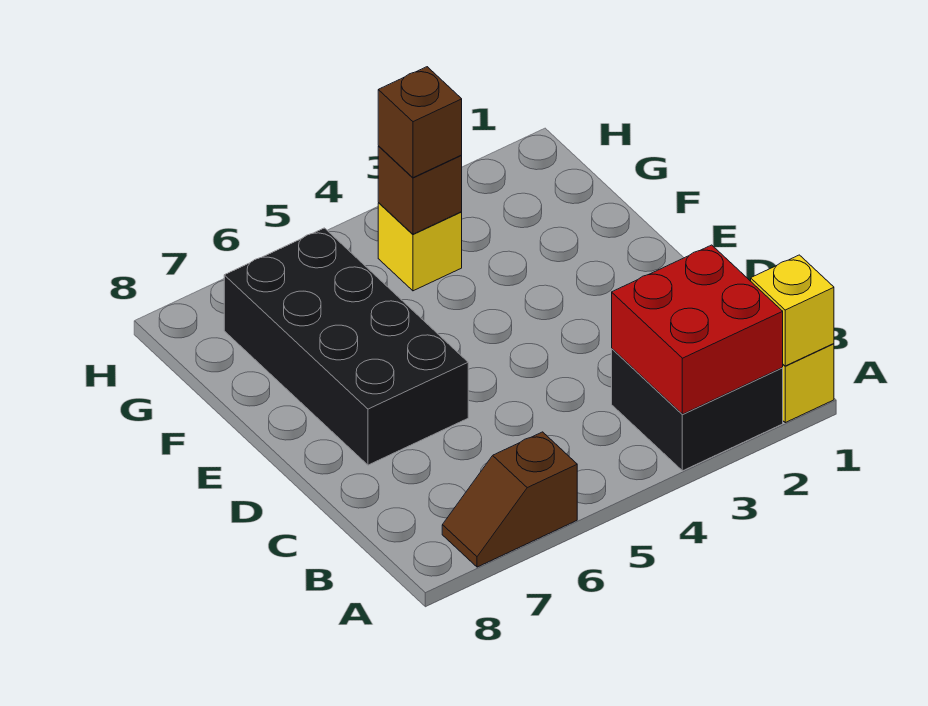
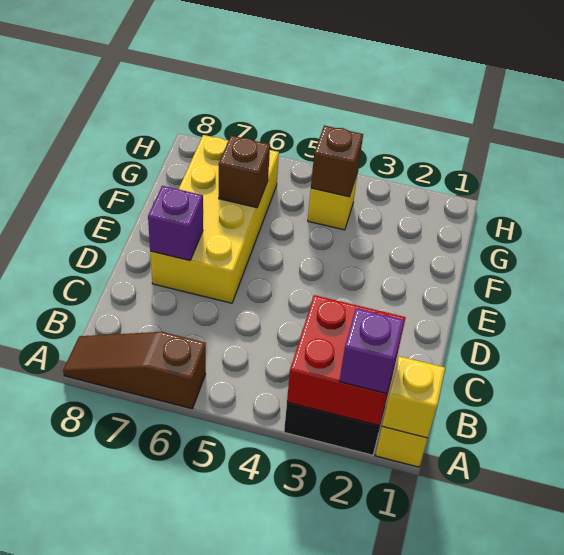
none -> purple brick A2 level 3
brown slope A6:A7 level 1 top 6 -> brown slope A6:A8 level 1 top 6
black brick D6:G7 level 1 -> yellow brick D6:G7 level 1
none -> purple brick D7 level 2
brown brick G4 level 3 -> brown brick F6 level 2

